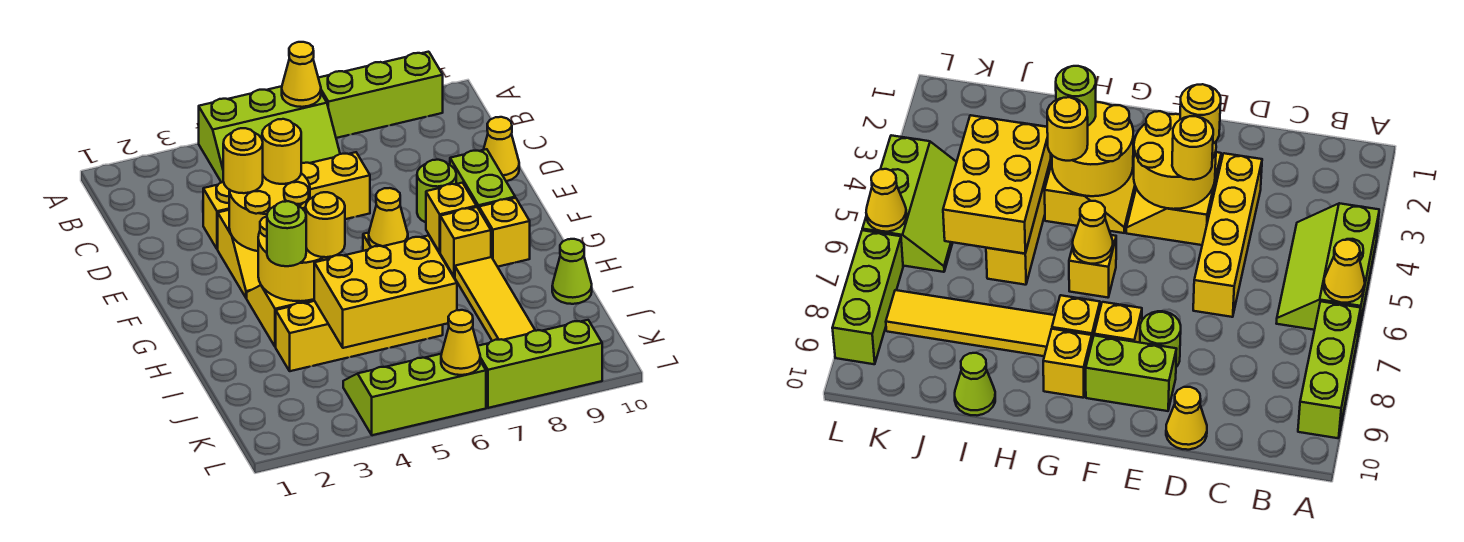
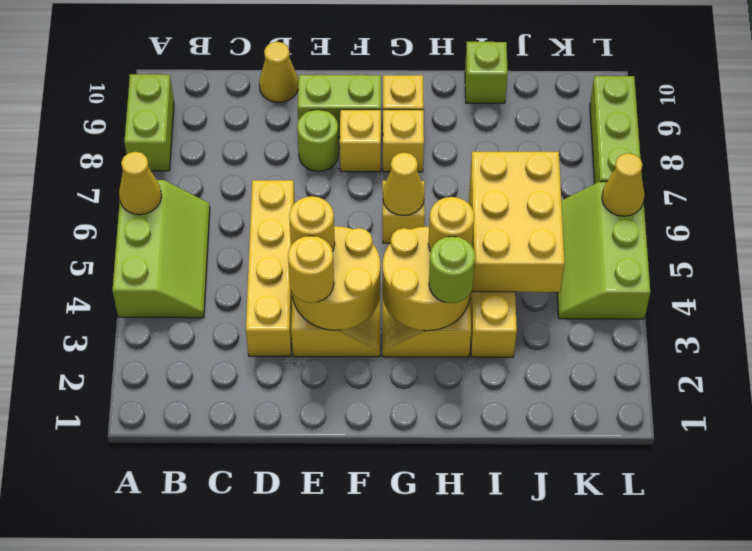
lime brick A7:A9 level 1 -> lime brick A8:A9 level 1
yellow tile H8:K8 level 1 -> none
lime cone I10 level 1 -> lime brick I10 level 1

